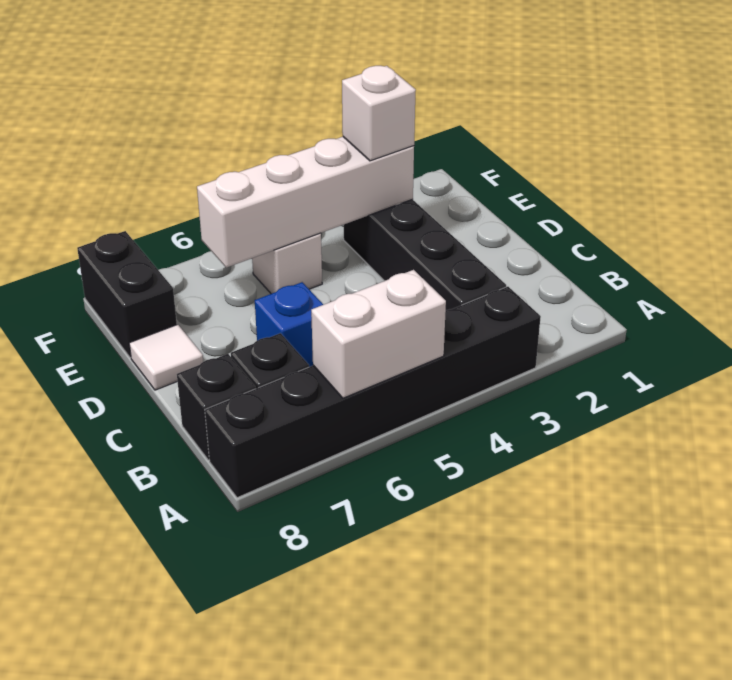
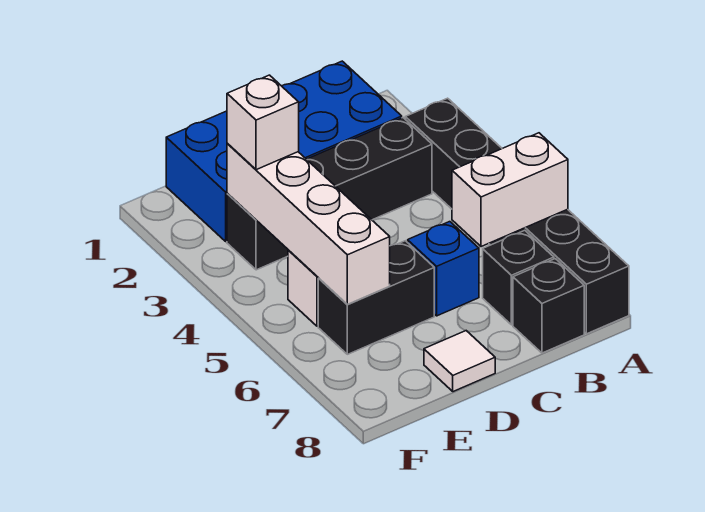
white brick A5:A6 level 2 -> white brick A6:B6 level 2
none -> blue brick B1:E2 level 1
black brick E8:F8 level 1 -> black brick D6:E6 level 1

